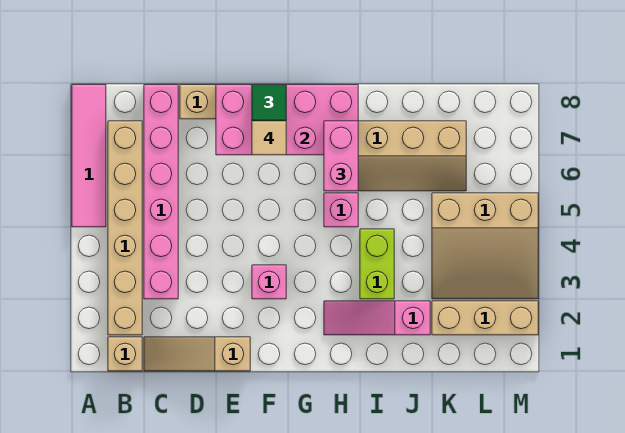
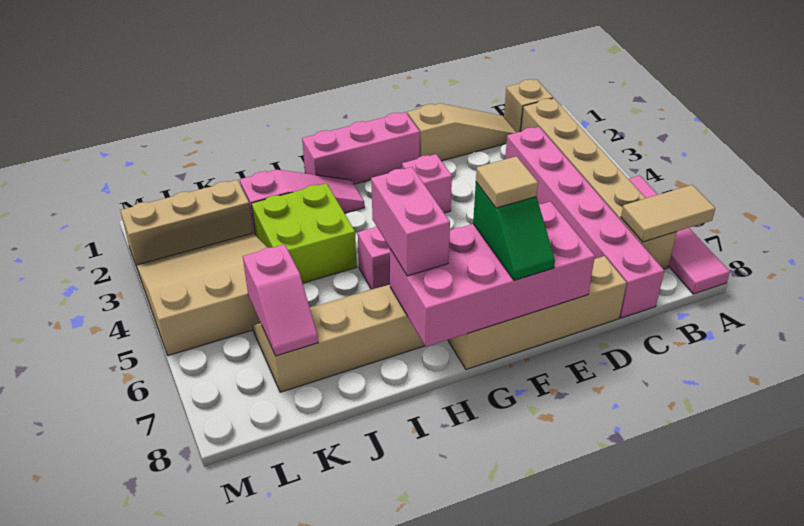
none -> tan tile A7:B7 level 2
none -> pink brick F1:H1 level 1
lime brick I3:I4 level 1 -> lime brick I3:J4 level 1
none -> pink slope K6:K7 level 2 top 6

